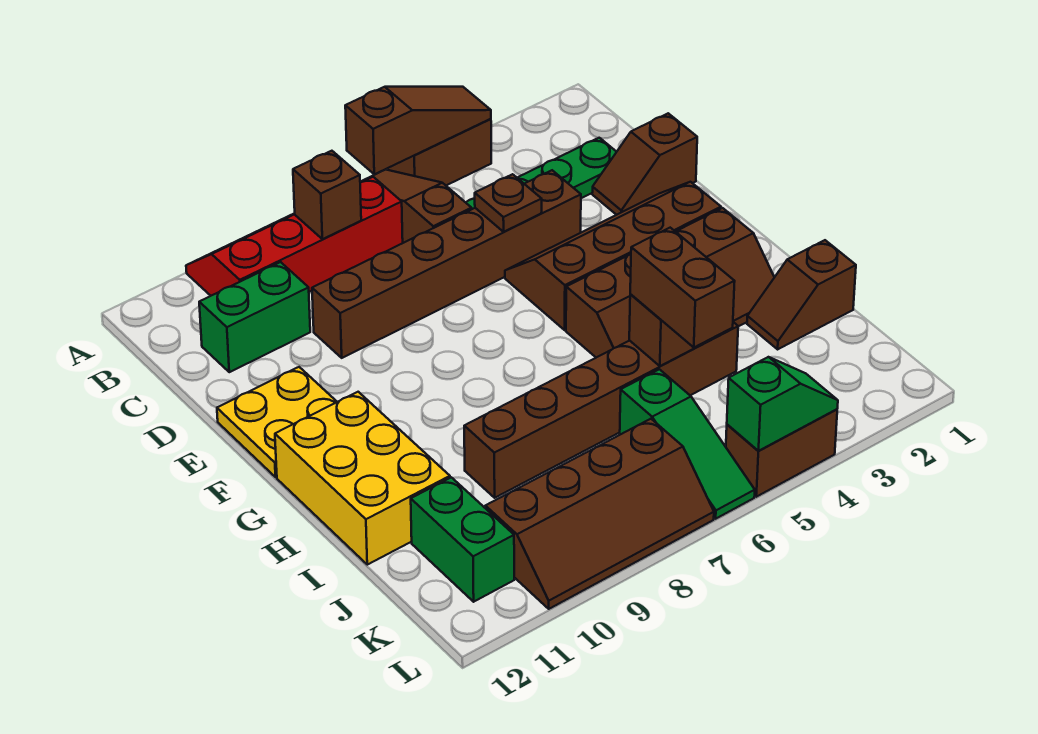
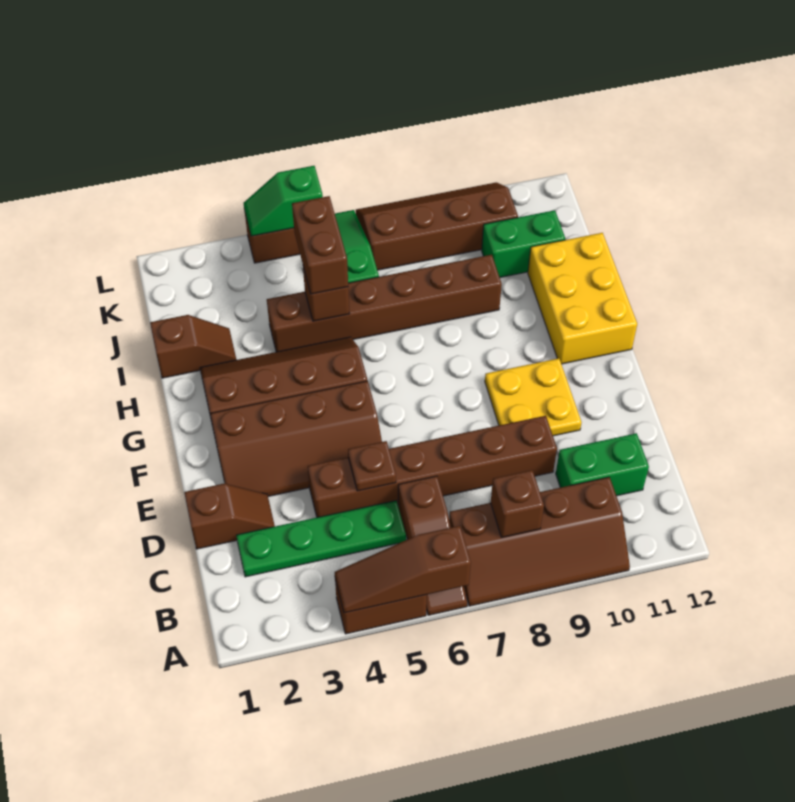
red slope A7:B10 level 1 top B -> brown slope A7:B10 level 1 top B
yellow plate E11:F12 level 1 -> yellow plate E9:F10 level 1
green brick J11:K11 level 1 -> green brick J10:J11 level 1

